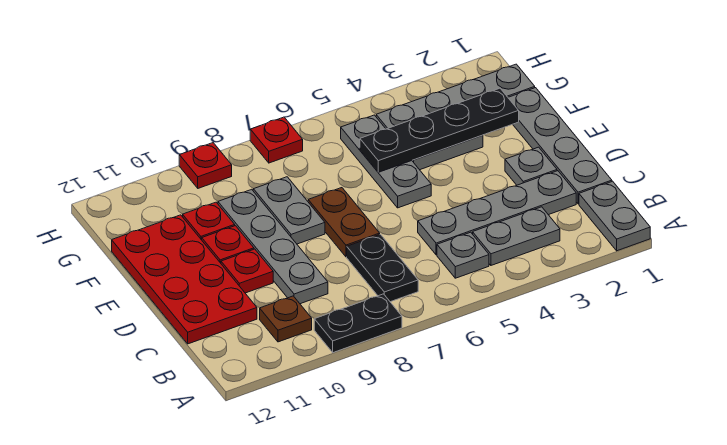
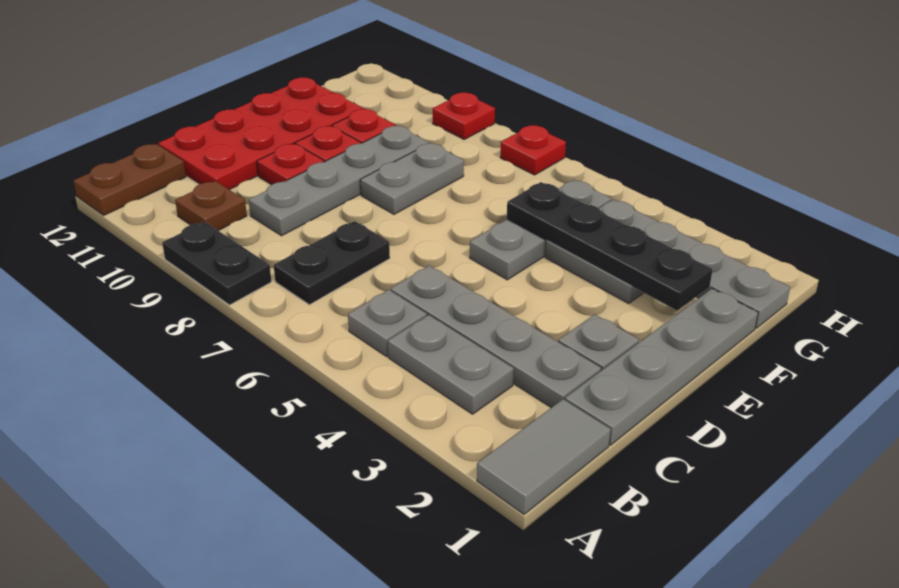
grey plate A1:B1 level 1 -> grey tile A1:B1 level 1
brown plate D7:E7 level 1 -> brown plate A12:B12 level 1

